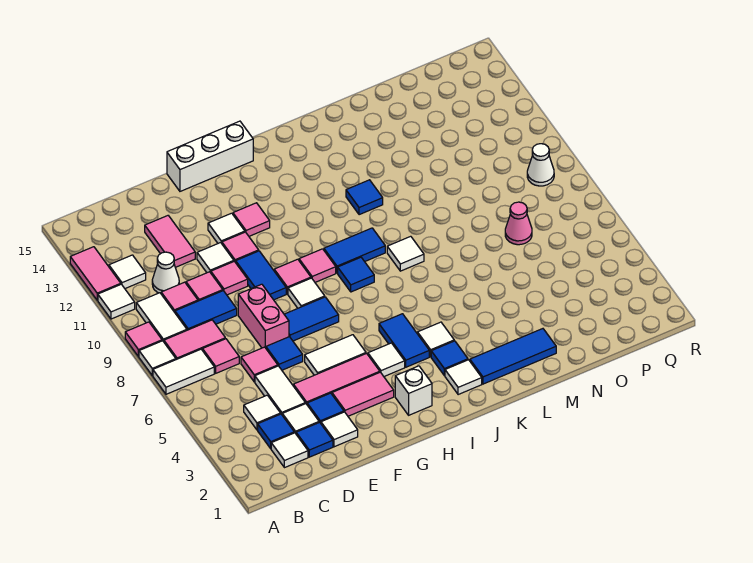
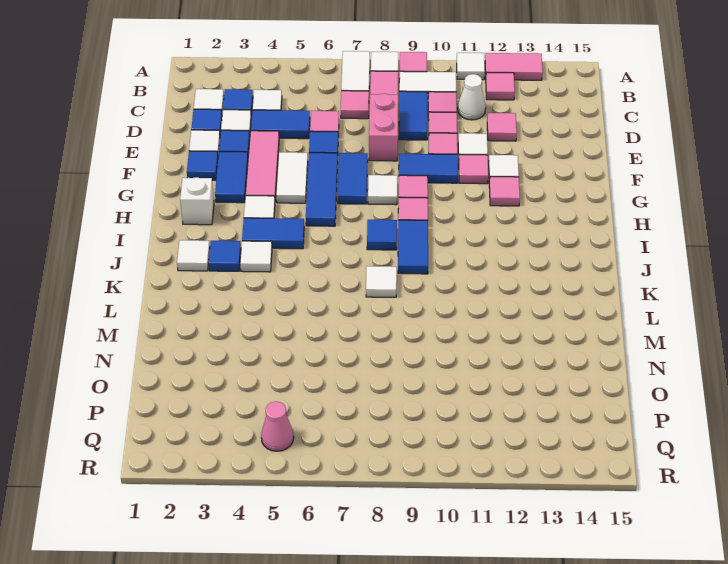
white tile B12 level 1 -> pink tile B12 level 1
white tile D4:D5 level 1 -> blue tile D4:D5 level 1
pink tile D12:D13 level 1 -> pink tile D12 level 1
pink brick E7:E8 level 1 -> pink brick D8:E8 level 1
pink tile F3:G3 level 1 -> blue tile F3:G3 level 1
white brick F15:H15 level 1 -> none
blue tile K2:M2 level 1 -> blue tile F6:H6 level 1
blue tile K11 level 1 -> blue tile F2 level 1
pink cone O7 level 1 -> pink cone Q5 level 1
white cone Q9 level 1 -> none

